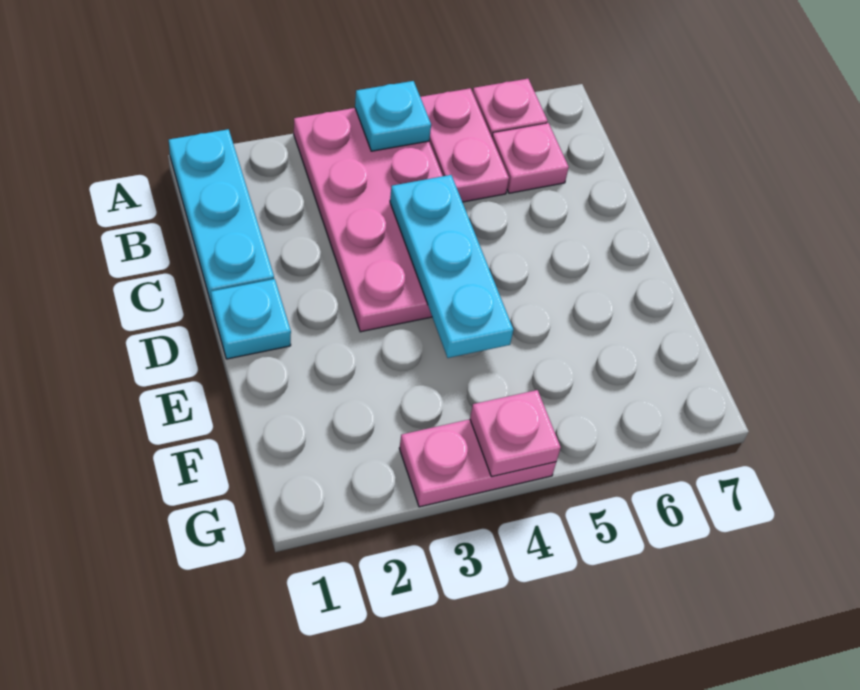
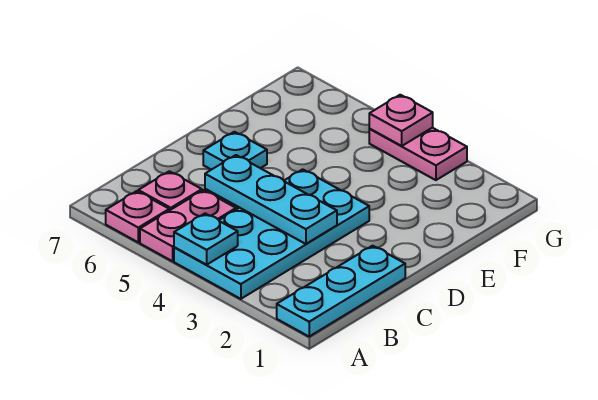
pink plate A3:D4 level 1 -> cyan plate A3:D4 level 1
cyan plate C4:E4 level 2 -> cyan plate C3:C5 level 2
cyan plate D1 level 1 -> cyan plate D6 level 1

